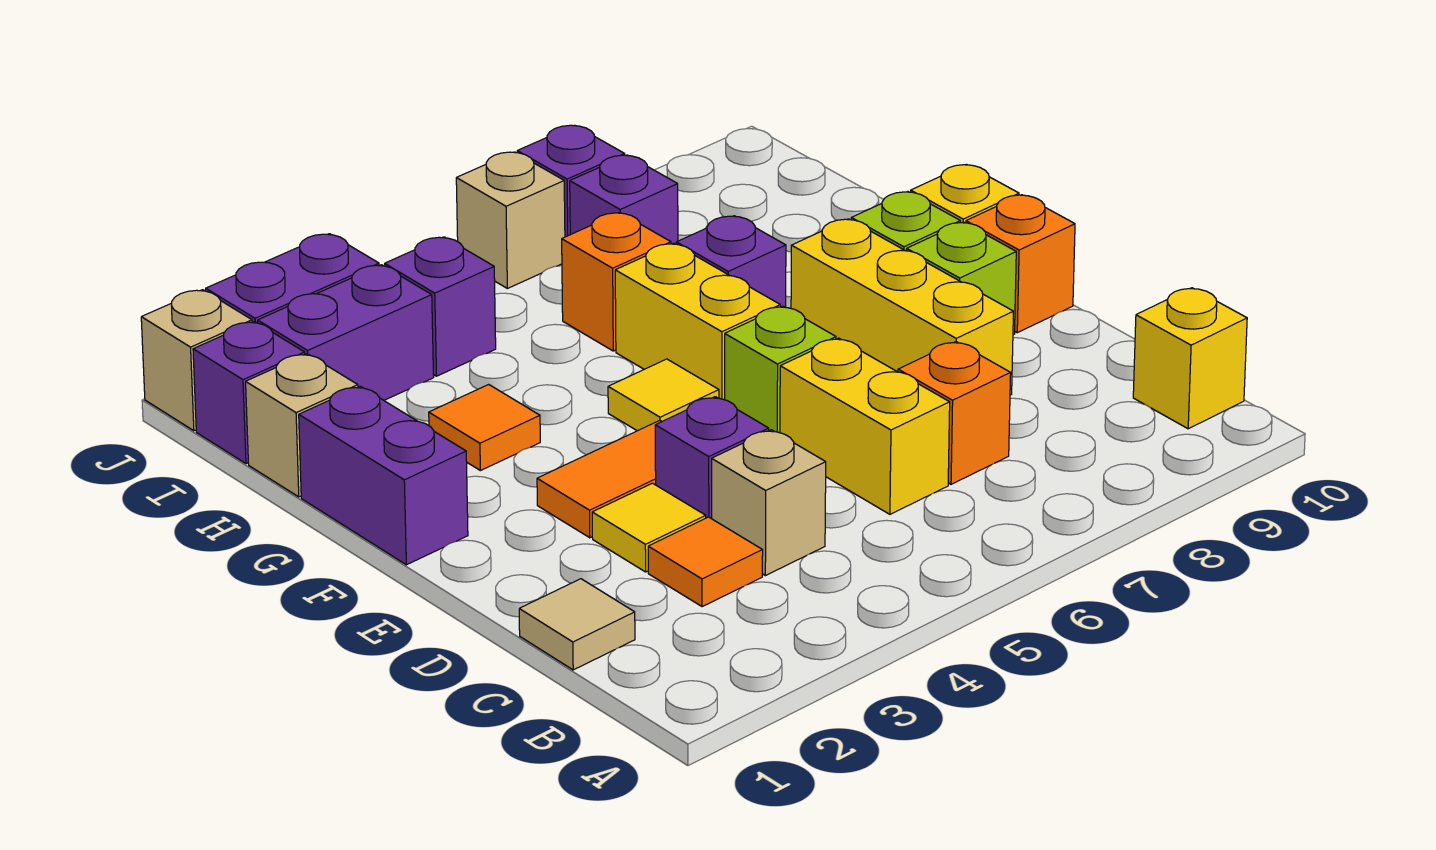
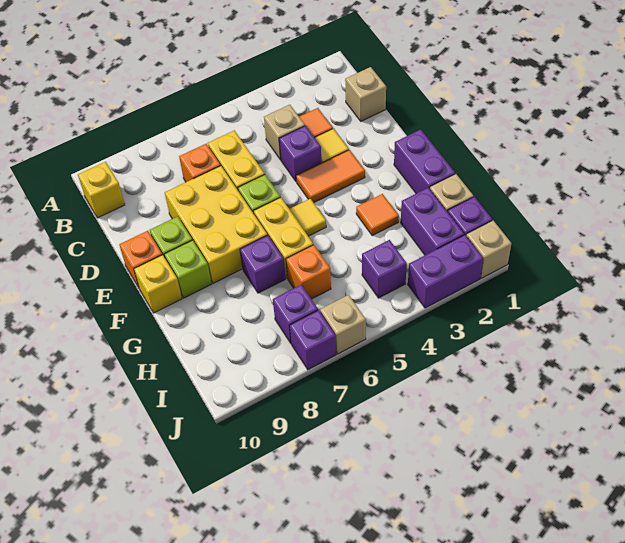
tan tile C1 level 1 -> tan brick C1 level 1
yellow brick D8:F8 level 1 -> yellow brick D7:F8 level 1
purple brick I2:I3 level 1 -> purple brick H2:I2 level 1

